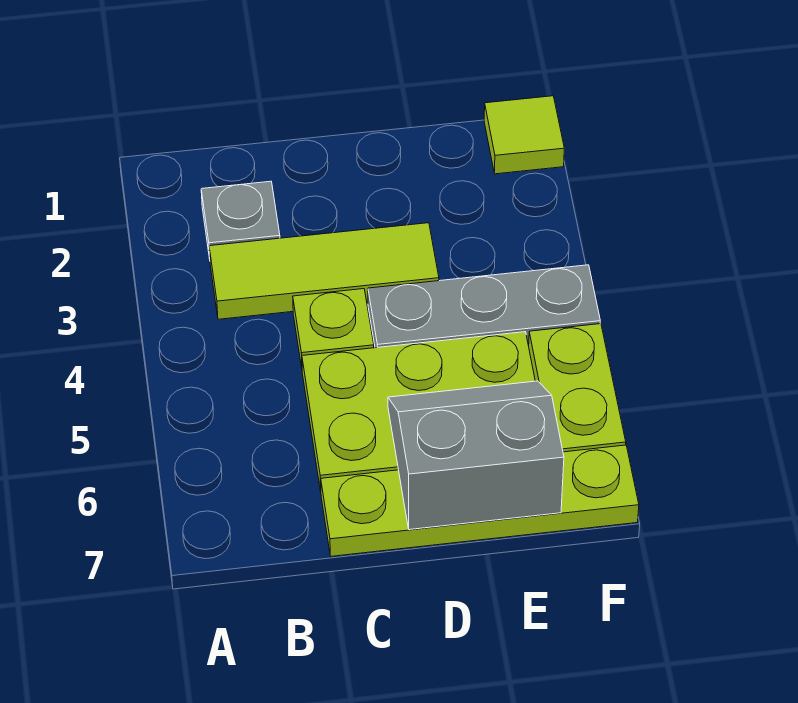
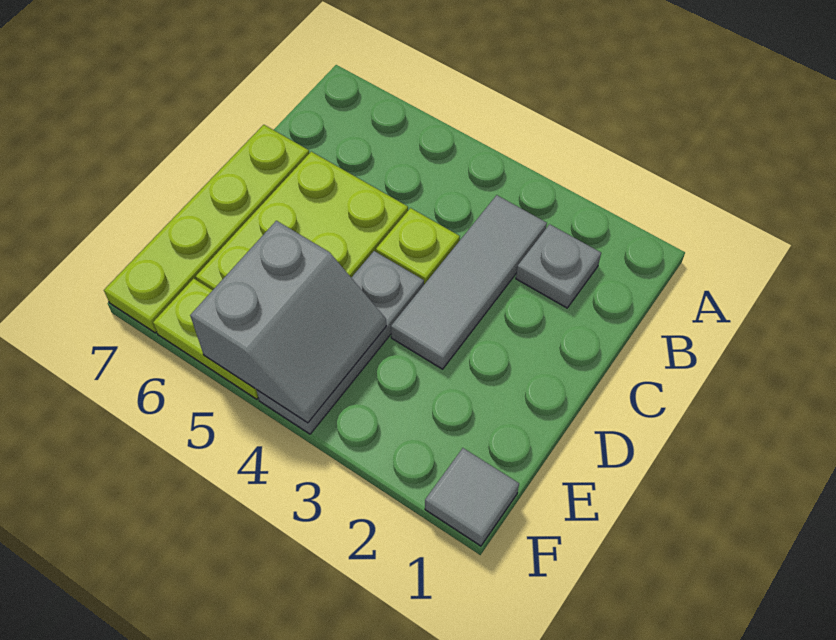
lime tile B3:D3 level 1 -> grey tile B3:D3 level 1
grey slope D6:E7 level 2 top 7 -> grey slope E4:F5 level 2 top 5
lime tile F1 level 1 -> grey tile F1 level 1

